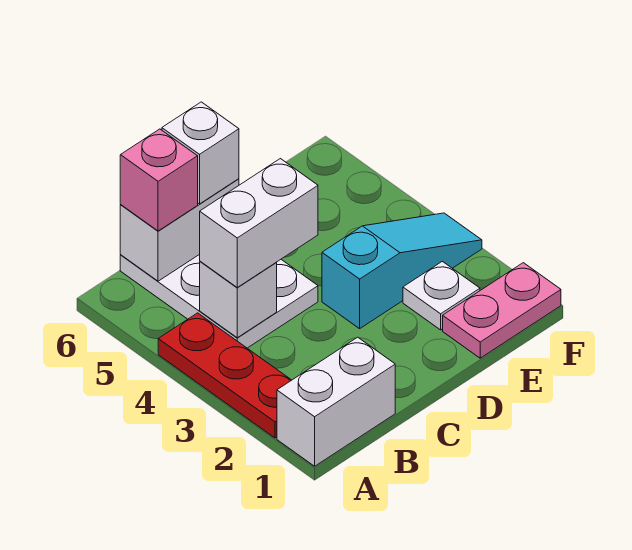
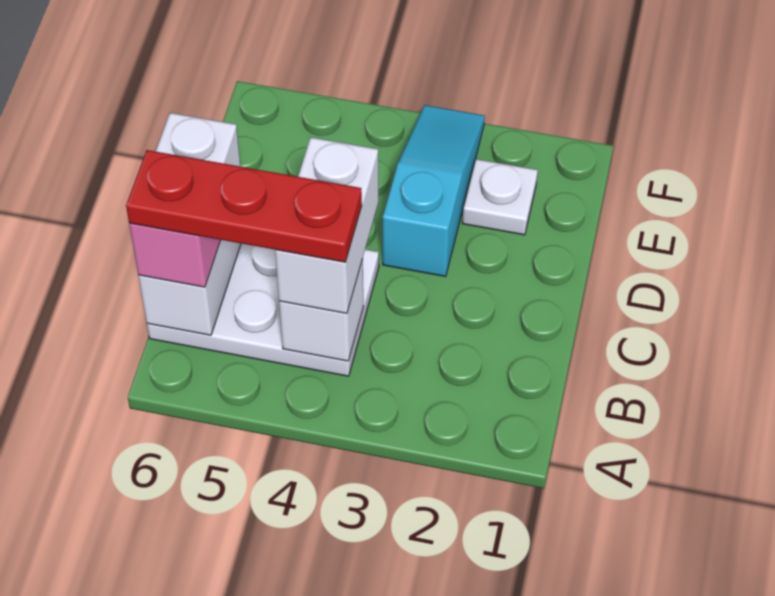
white brick A1:B1 level 1 -> none
red plate A2:A4 level 1 -> red plate B4:B6 level 4
pink plate E1:F1 level 1 -> none

